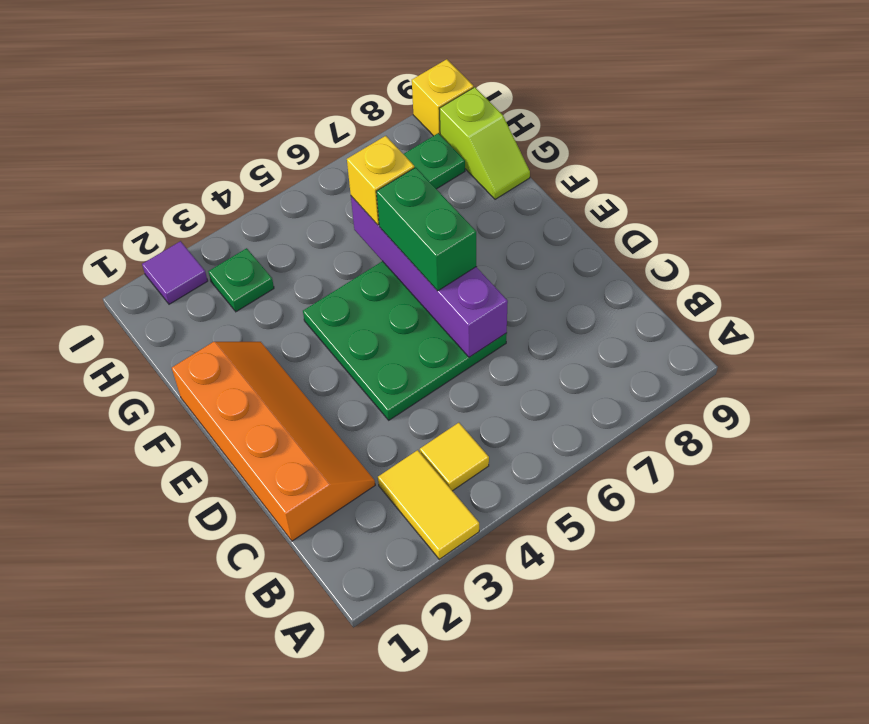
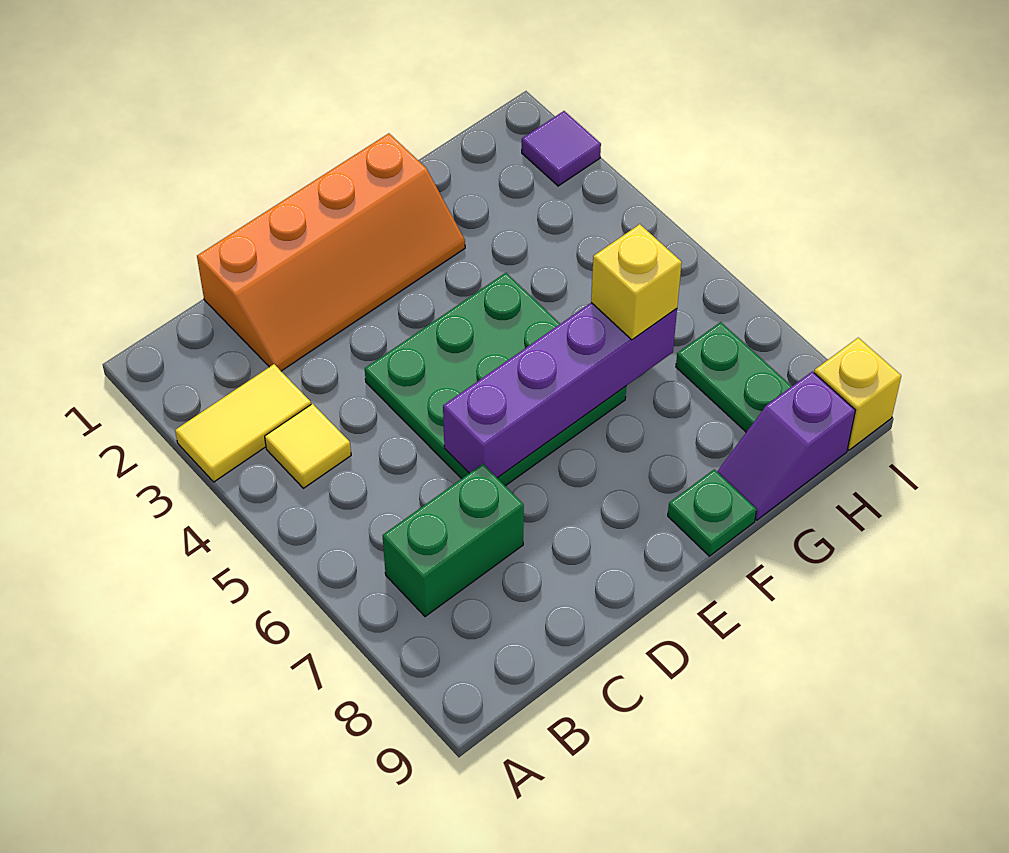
green brick E6:F6 level 3 -> green brick B7:C7 level 1
lime slope G9:H9 level 1 top H -> purple slope G9:H9 level 1 top H
green plate H3 level 1 -> green plate F9 level 1

